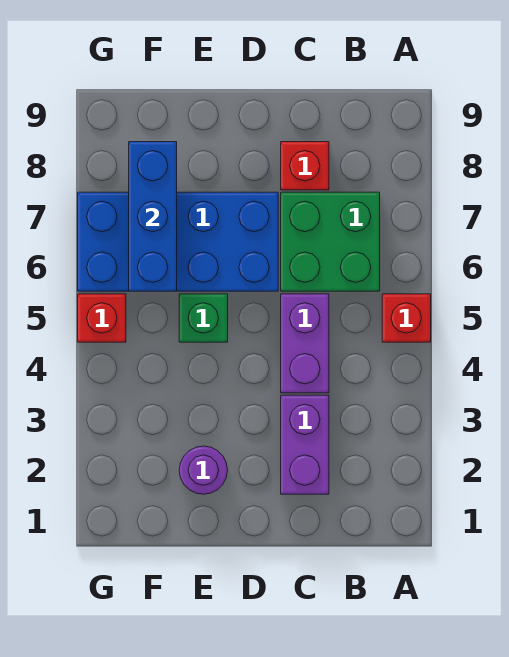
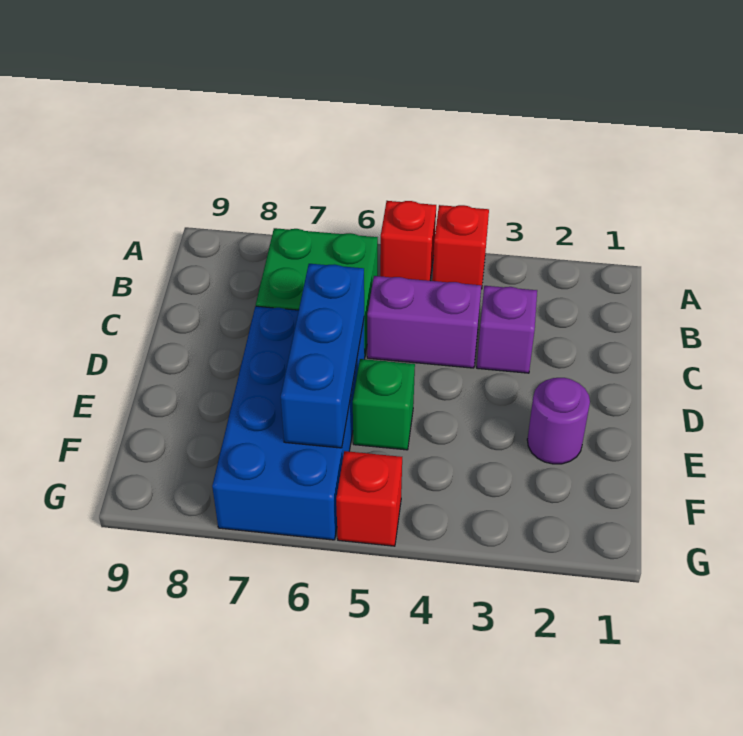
purple brick C2:C3 level 1 -> purple brick C3 level 1
red brick C8 level 1 -> red brick A4 level 1
blue brick F6:F8 level 2 -> blue brick D6:F6 level 2

